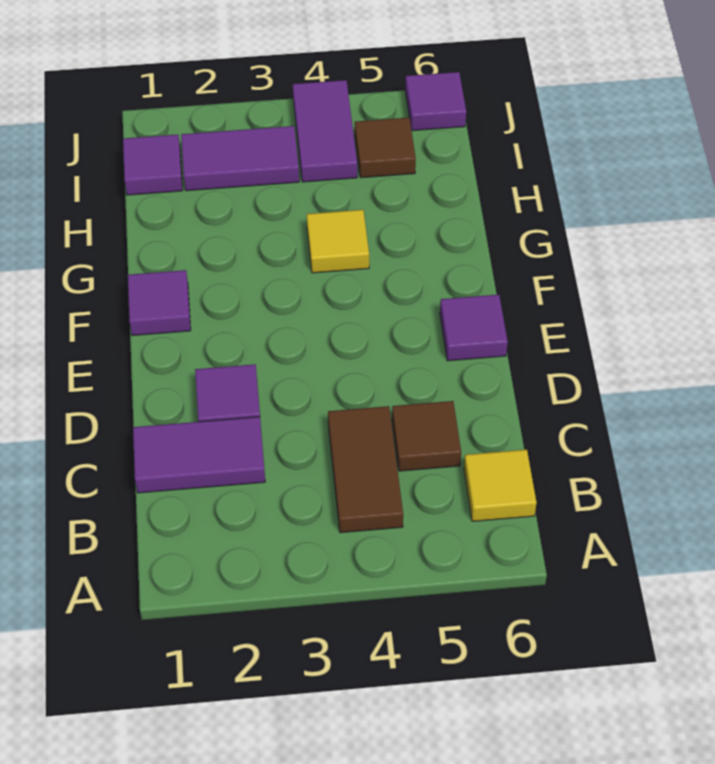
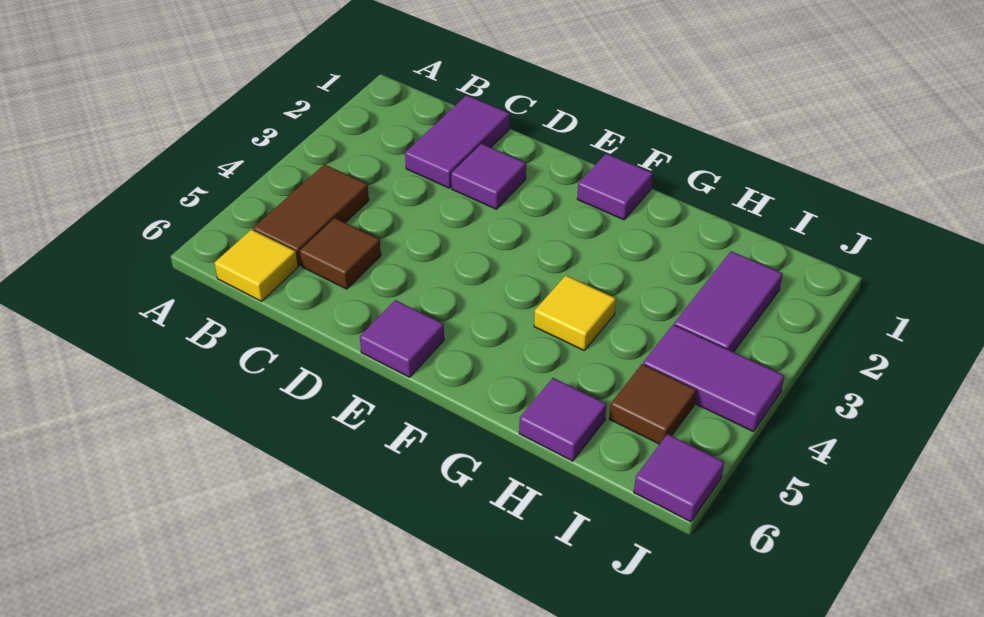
brown tile B4:C4 level 1 -> brown tile B4:B5 level 1
purple tile I1 level 1 -> purple tile H6 level 1

